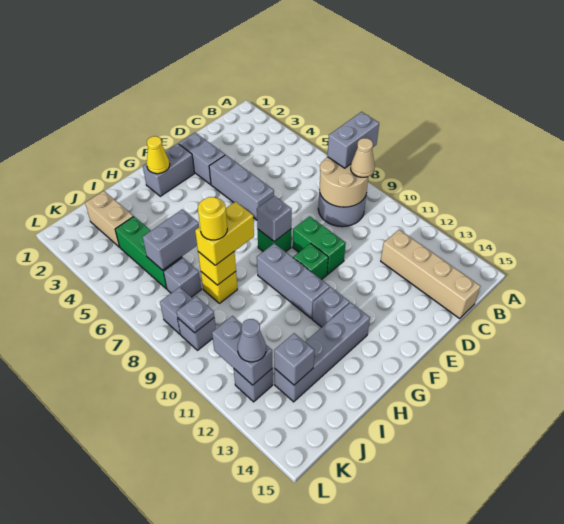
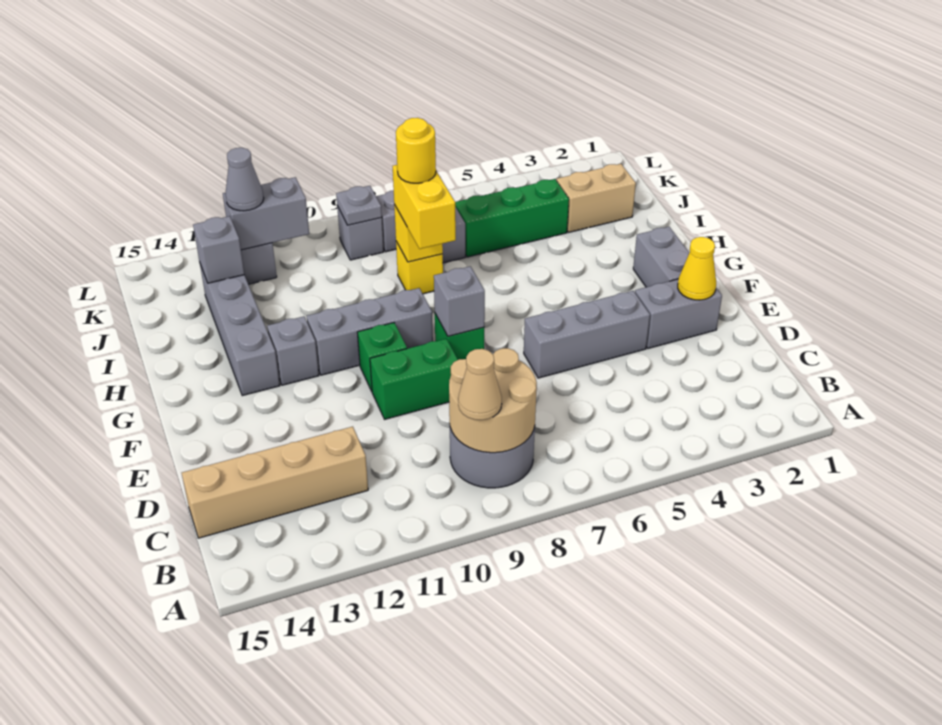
grey brick A8:B8 level 3 -> none
yellow cone G2 level 2 -> yellow cone E2 level 2
grey brick I6:J6 level 2 -> none

